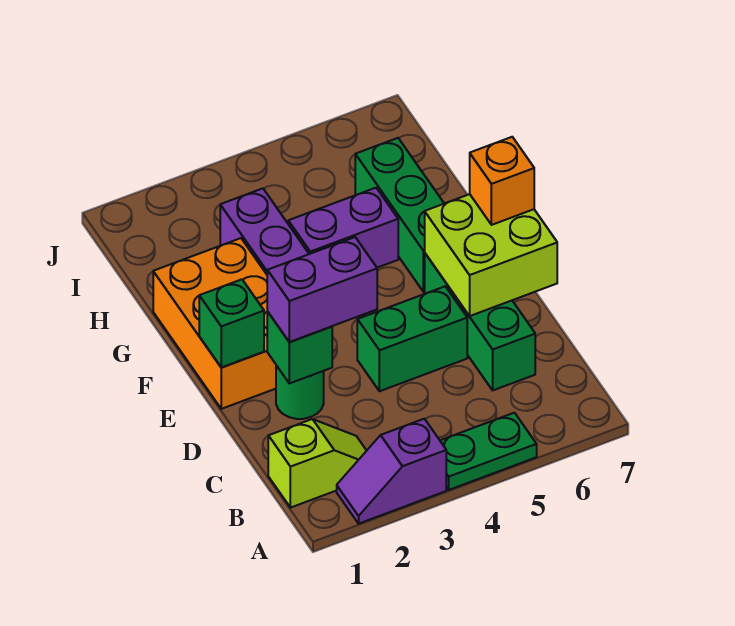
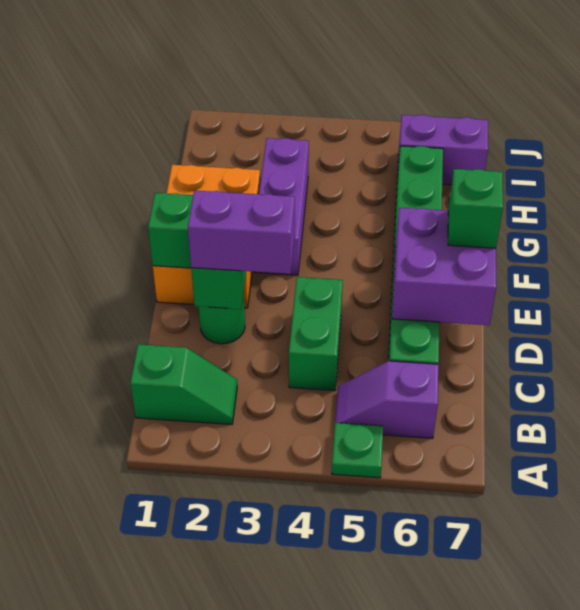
purple slope A2:A3 level 1 top 3 -> purple slope B5:B6 level 1 top 6
green plate A4:A5 level 1 -> green plate A5 level 1
lime slope B1:B2 level 1 top 1 -> green slope B1:B2 level 1 top 1
green brick D4:D5 level 1 -> green brick C4:D4 level 1
lime brick D6:E7 level 2 -> purple brick D6:E7 level 2
orange brick E7 level 3 -> green brick E7 level 3
purple brick G4:G5 level 1 -> purple brick I6:I7 level 1

